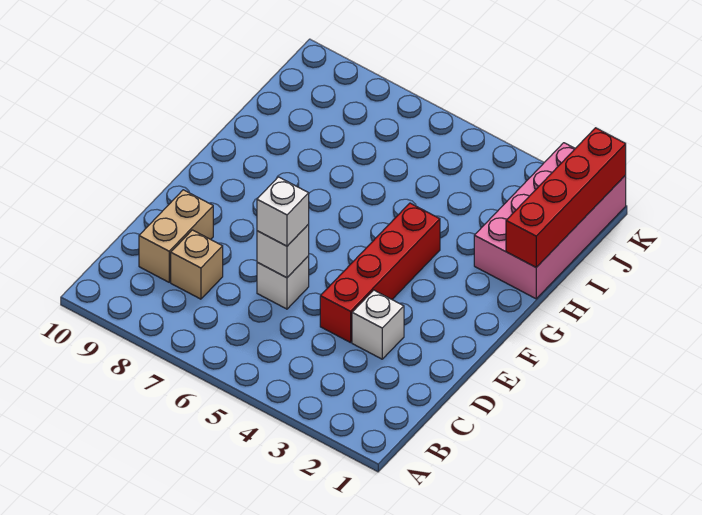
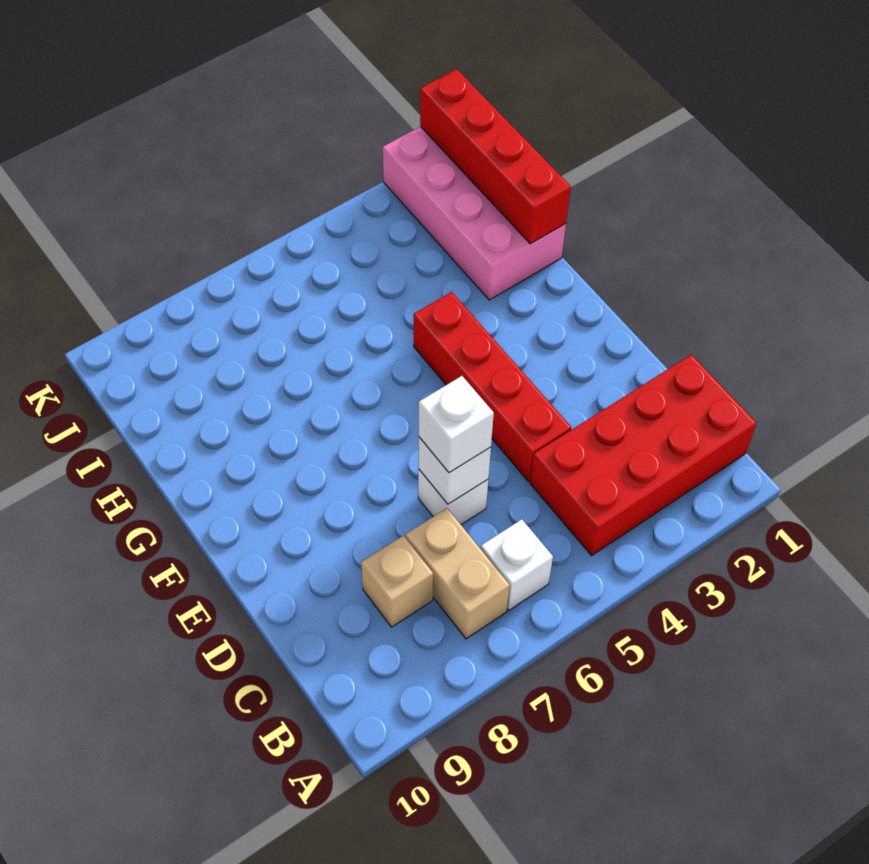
none -> red brick B1:C4 level 1
tan brick C9:D9 level 1 -> tan brick B7:C7 level 1
white brick D3 level 1 -> white brick B6 level 1

